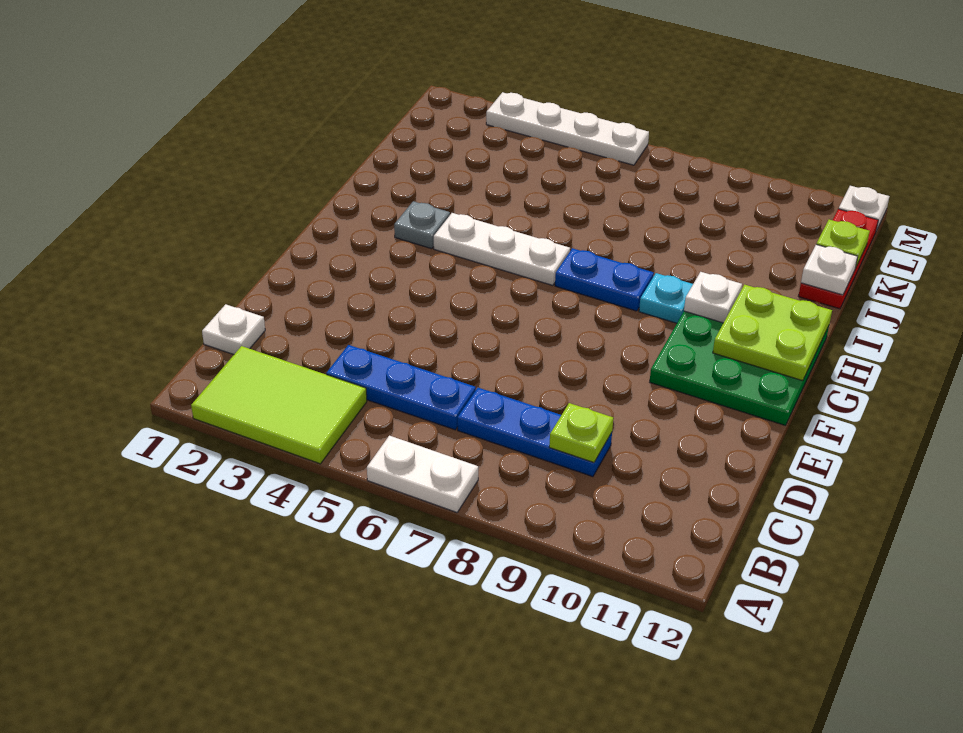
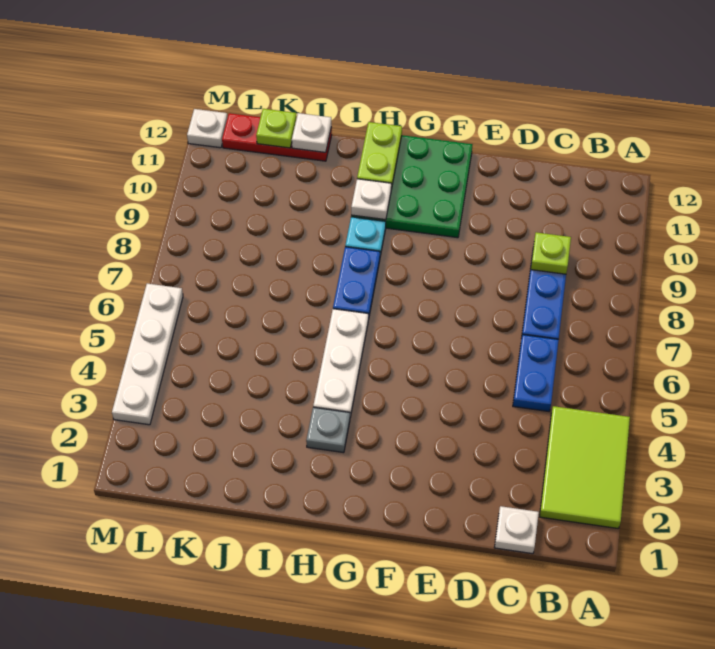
white plate A6:A7 level 1 -> none
blue plate C4:C6 level 1 -> blue plate C5:C6 level 1
lime plate G11:H12 level 2 -> lime plate H11:H12 level 2

